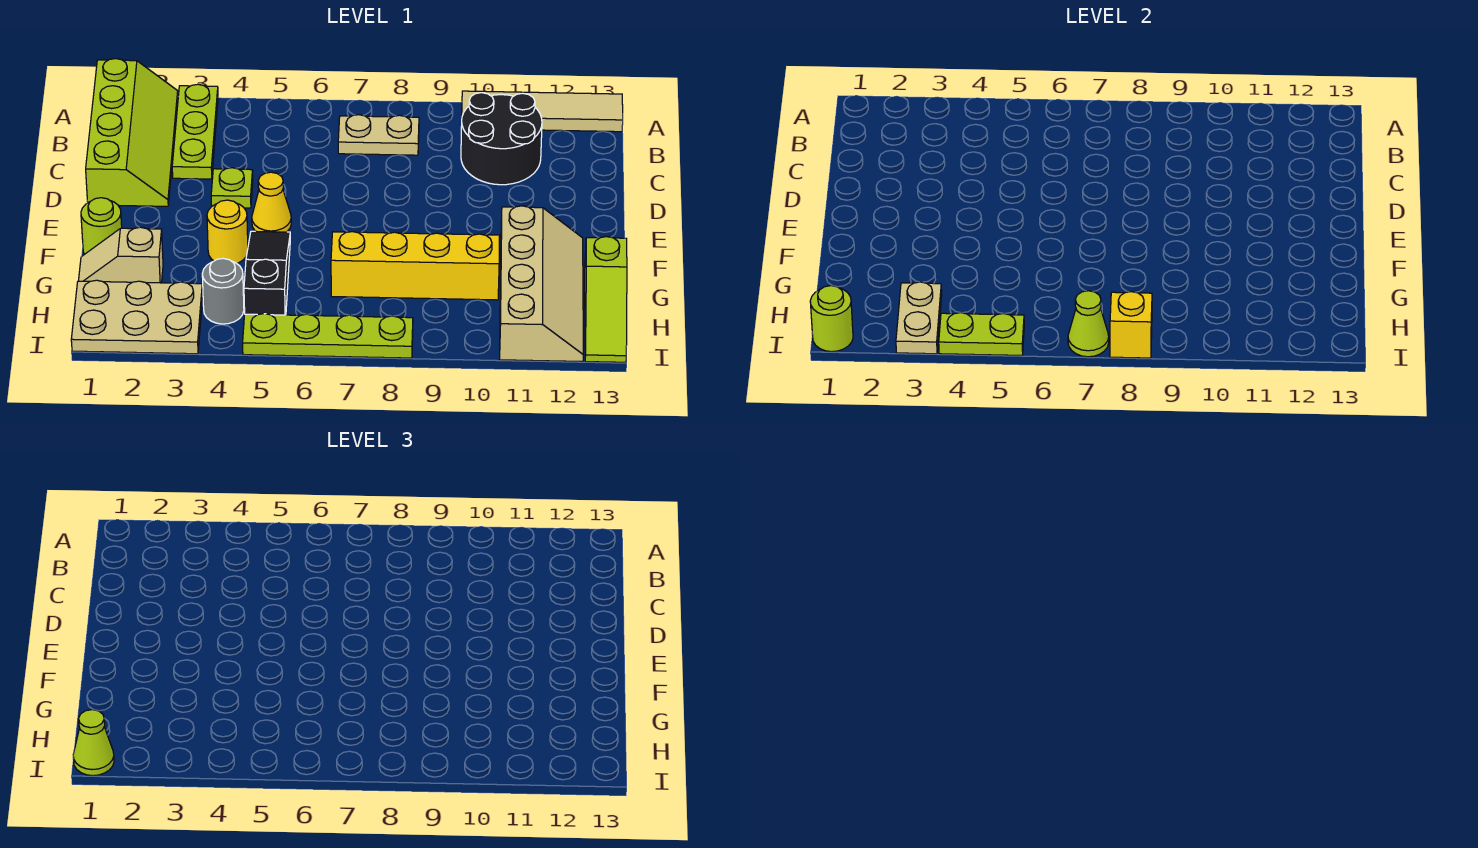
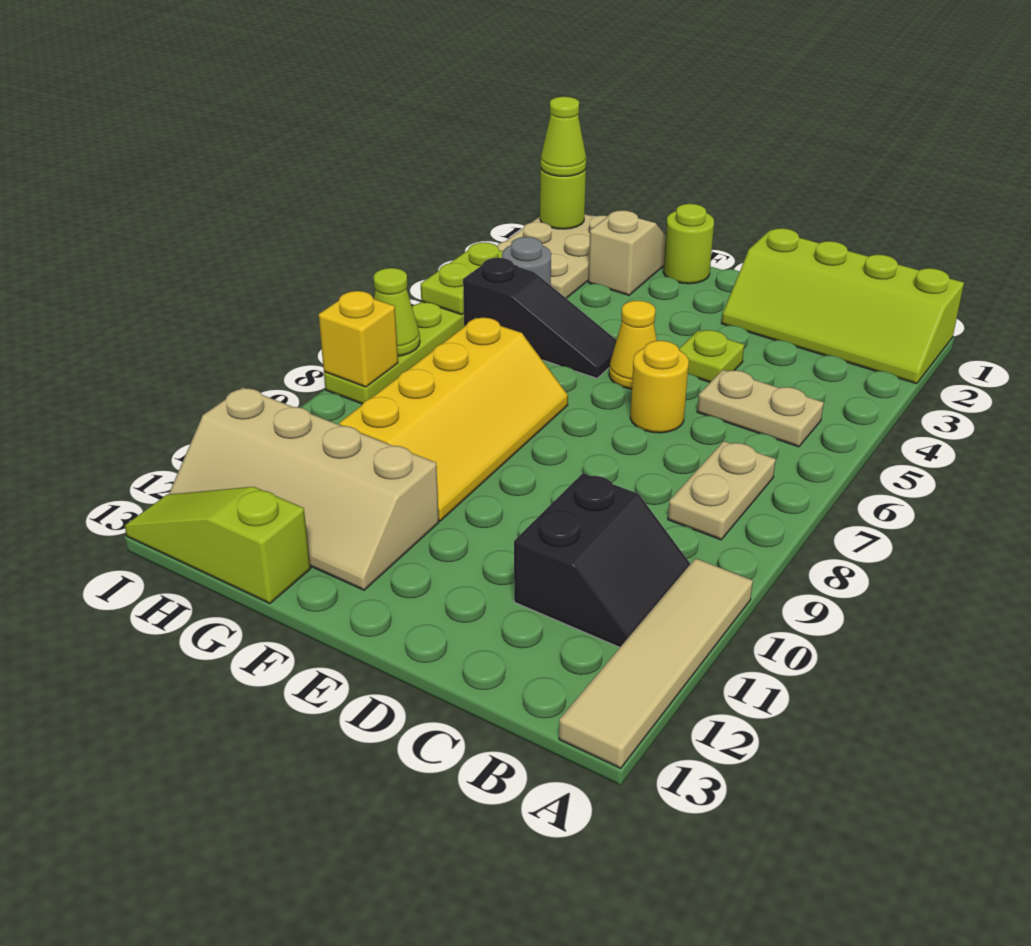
lime plate A3:C3 level 1 -> none
black round brick B10:C11 level 1 -> black slope B10:C11 level 1 top C
yellow round brick F4 level 1 -> yellow round brick D6 level 1
tan plate H3:I3 level 2 -> tan plate B5:C5 level 1

